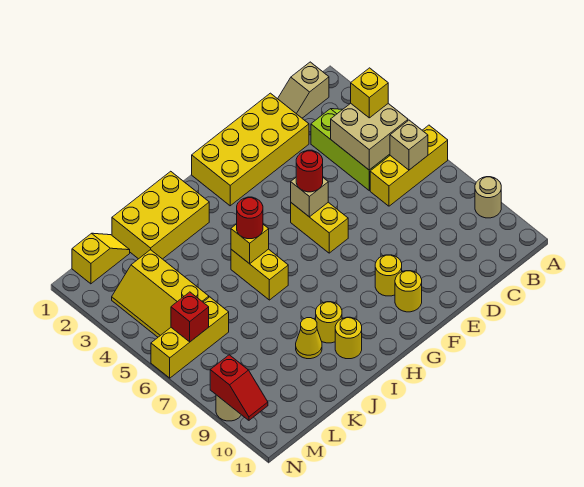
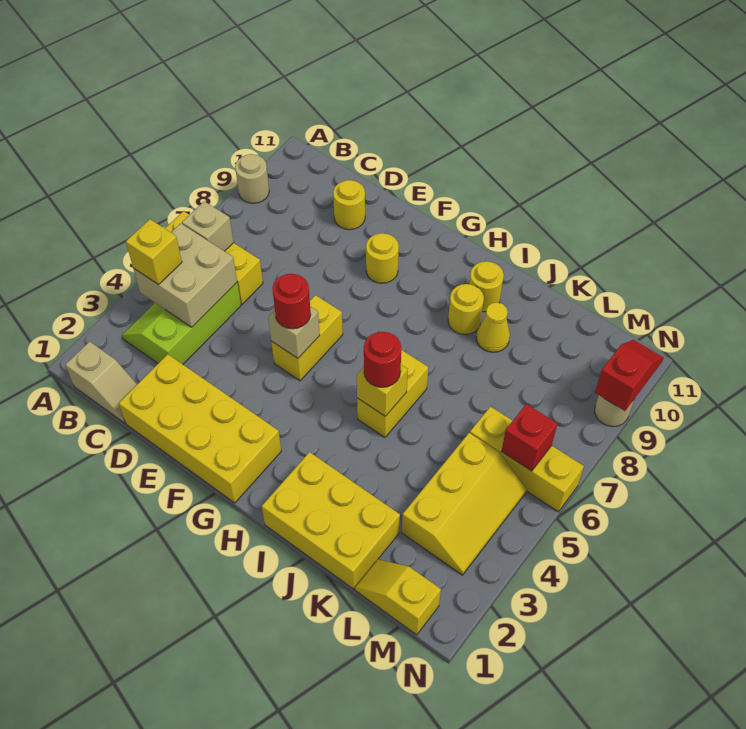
yellow round brick F10 level 1 -> yellow round brick D10 level 1

